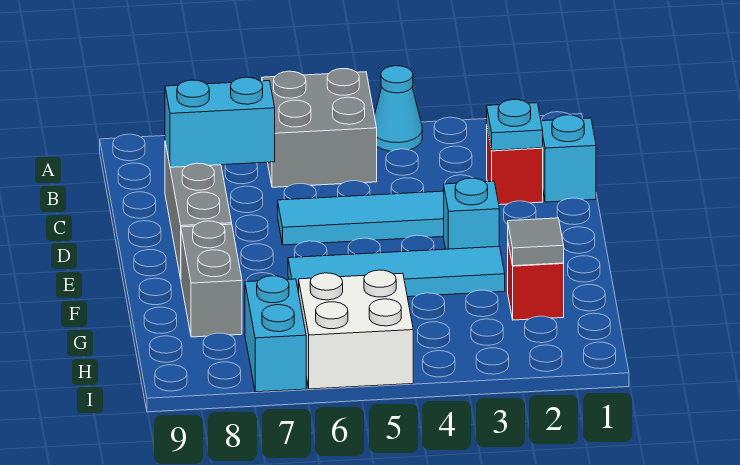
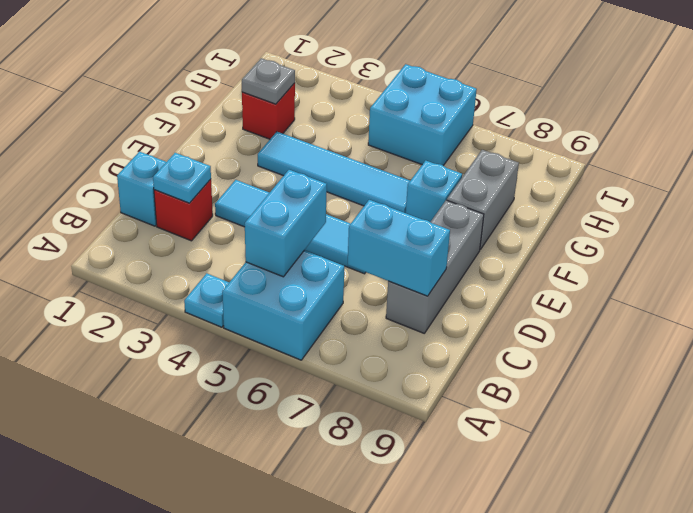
cyan cone A4 level 1 -> cyan plate A4 level 1
grey brick A5:B6 level 1 -> cyan brick A5:B6 level 1
cyan brick E3 level 1 -> cyan brick F7 level 1
grey tile G2 level 2 -> grey plate G2 level 2
white brick H5:I6 level 1 -> cyan brick H5:I6 level 1
cyan brick H7:I7 level 1 -> cyan brick B5:C5 level 2

